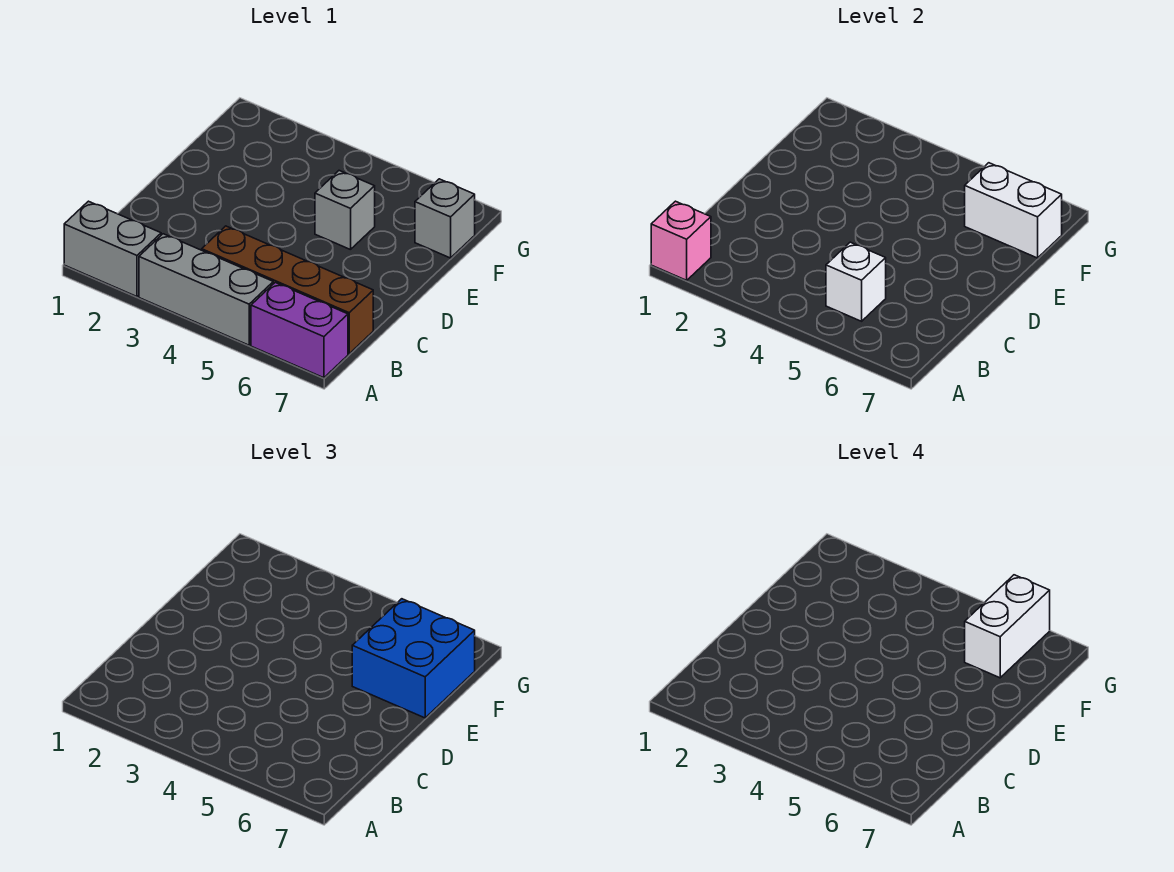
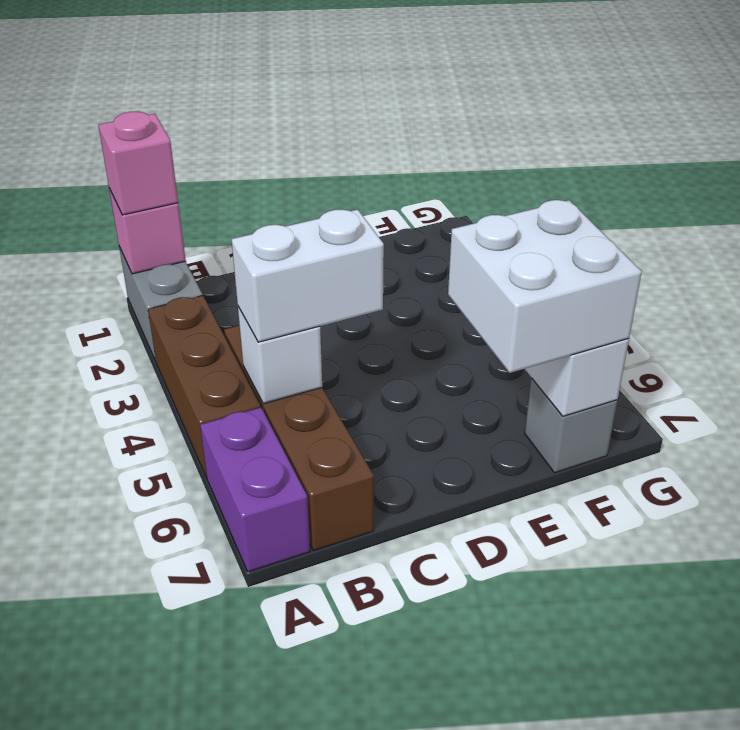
none -> pink brick A1 level 3
grey brick A3:A5 level 1 -> brown brick A3:A5 level 1
grey brick E5 level 1 -> none
blue brick E6:F7 level 3 -> white brick E6:F7 level 3
white brick F6:G6 level 4 -> white brick B5:C5 level 3

